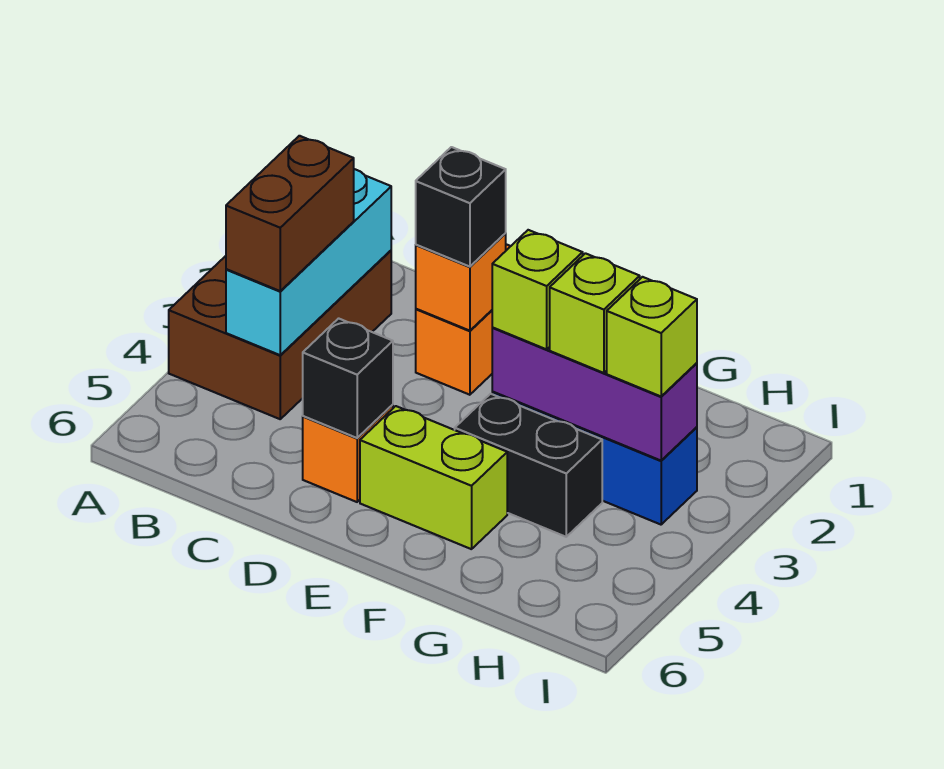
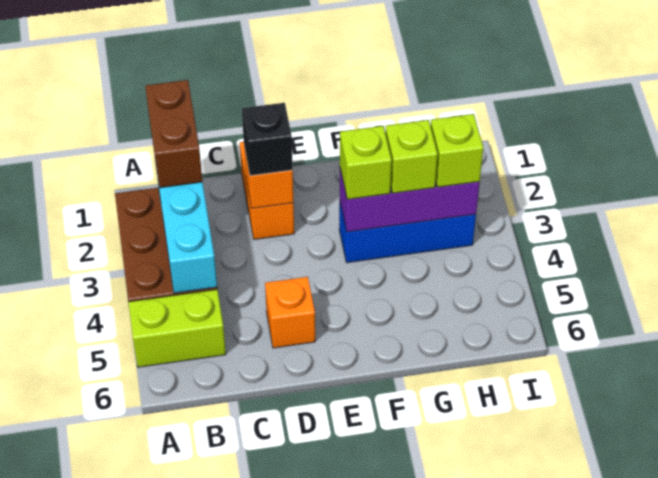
brown brick B3:B4 level 3 -> brown brick B1:B2 level 3
black brick D5 level 2 -> none
lime brick E5:F5 level 1 -> lime brick A5:B5 level 1
black brick F4:G4 level 1 -> none

